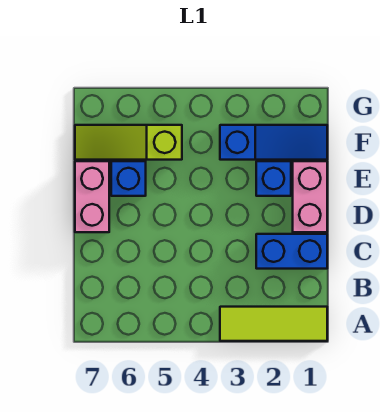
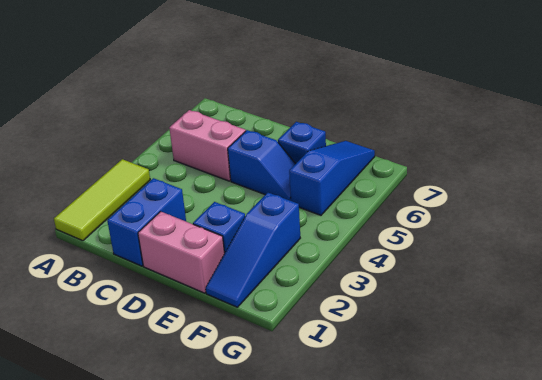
none -> blue slope D5:E5 level 1 top D
pink brick D7:E7 level 1 -> pink brick B5:C5 level 1
lime slope F5:F7 level 1 top 5 -> blue slope F5:F7 level 1 top 5

